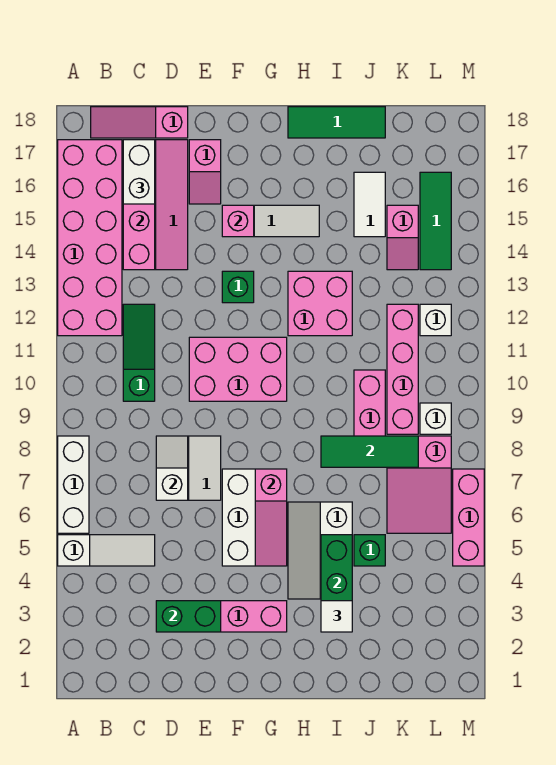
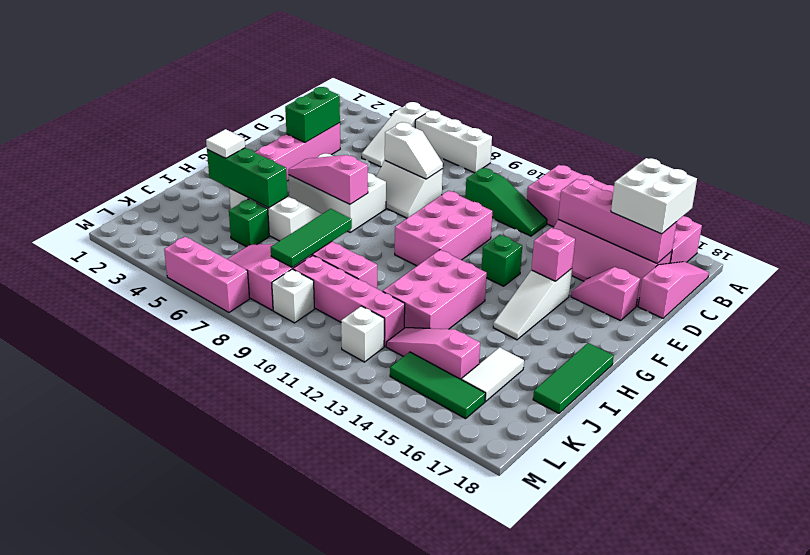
white brick C16:C17 level 3 -> white brick B16:C17 level 3
pink brick H12:I13 level 1 -> pink brick H12:J13 level 1
white tile J15:J16 level 1 -> white tile J16:K16 level 1
pink slope K14:K15 level 1 top 15 -> pink slope K13:K15 level 1 top 15

